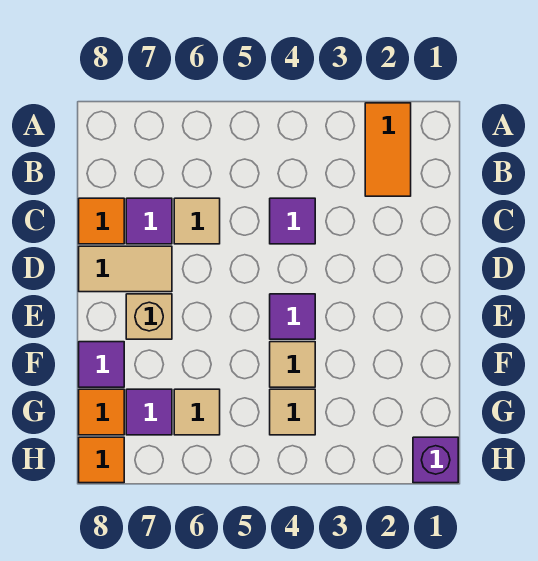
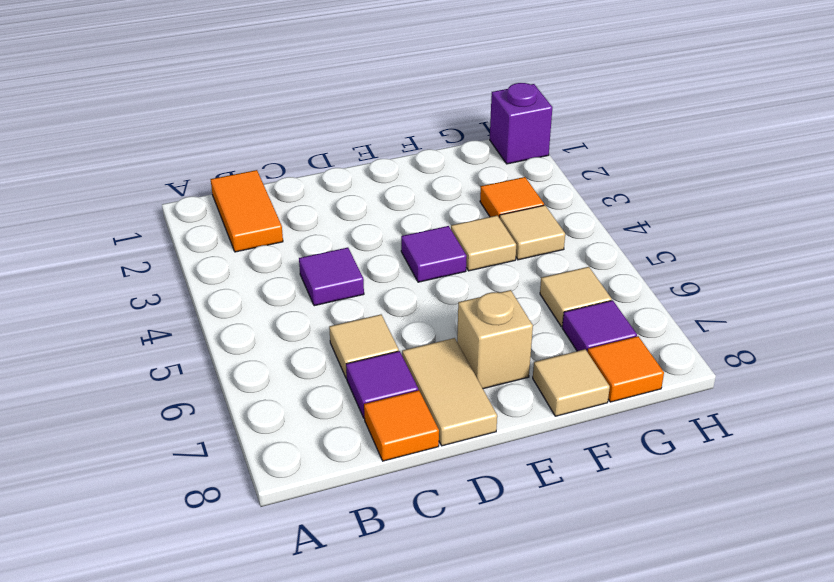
orange tile A2:B2 level 1 -> orange tile B1:B2 level 1
purple tile F8 level 1 -> tan tile F8 level 1
orange tile H8 level 1 -> orange tile G3 level 1

